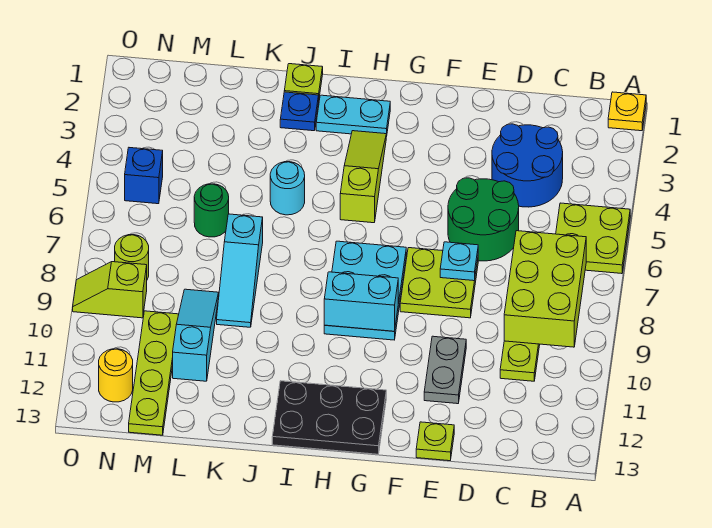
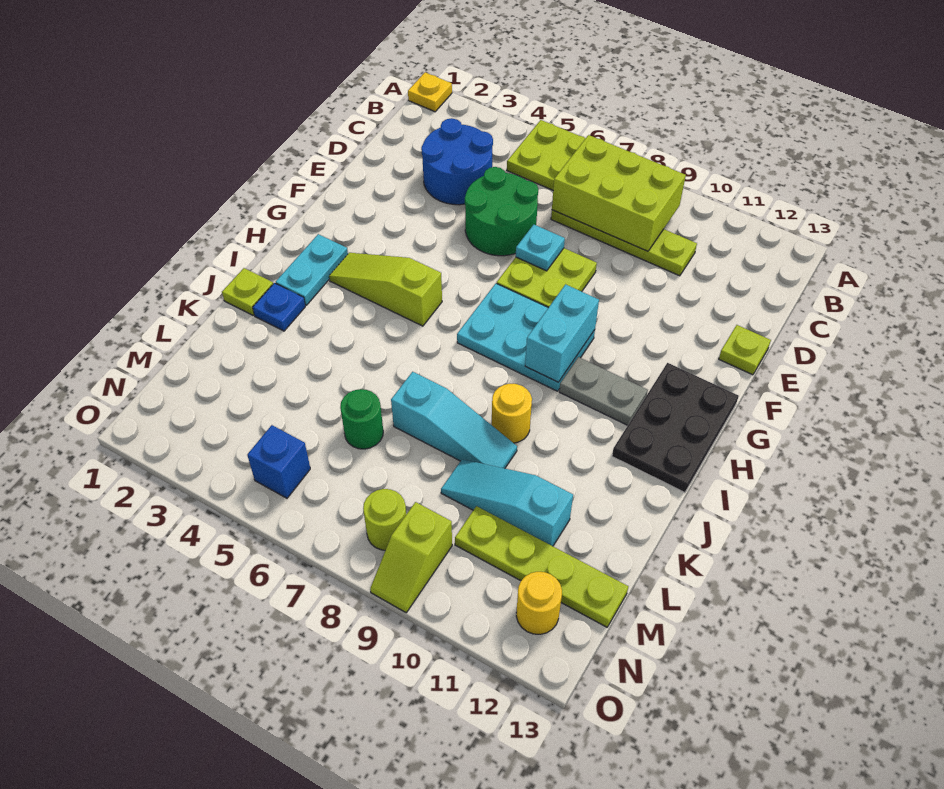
grey plate E10:E11 level 1 -> grey plate H10:H11 level 1
cyan round brick J5 level 1 -> none
none -> yellow round brick J9 level 1

